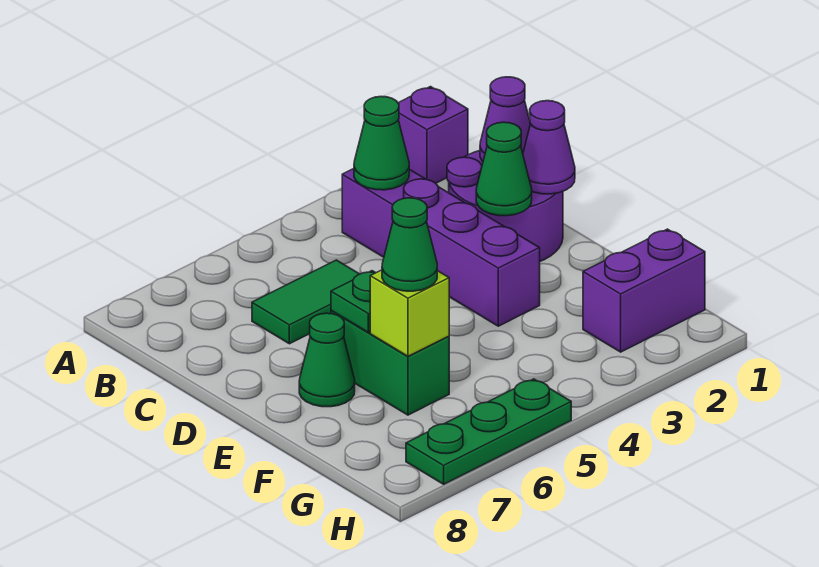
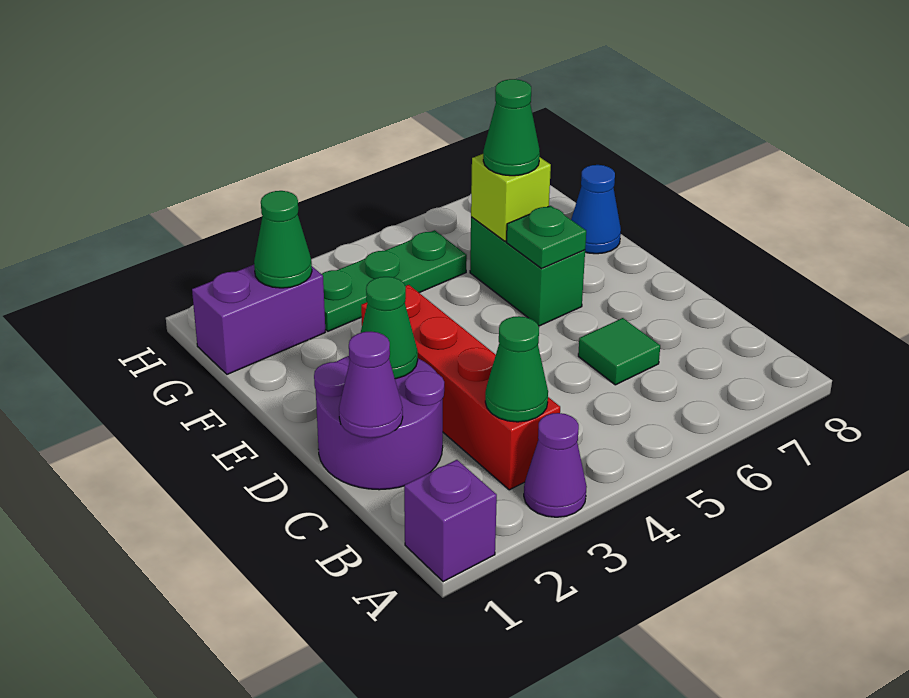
purple brick B3:E3 level 1 -> red brick B3:E3 level 1
green tile C5:C6 level 1 -> green tile C6 level 1
purple cone D1 level 2 -> purple cone A3 level 1
green cone E7 level 1 -> green cone G2 level 2
none -> blue cone F8 level 1
green plate H5:H7 level 1 -> green plate G3:G5 level 1

